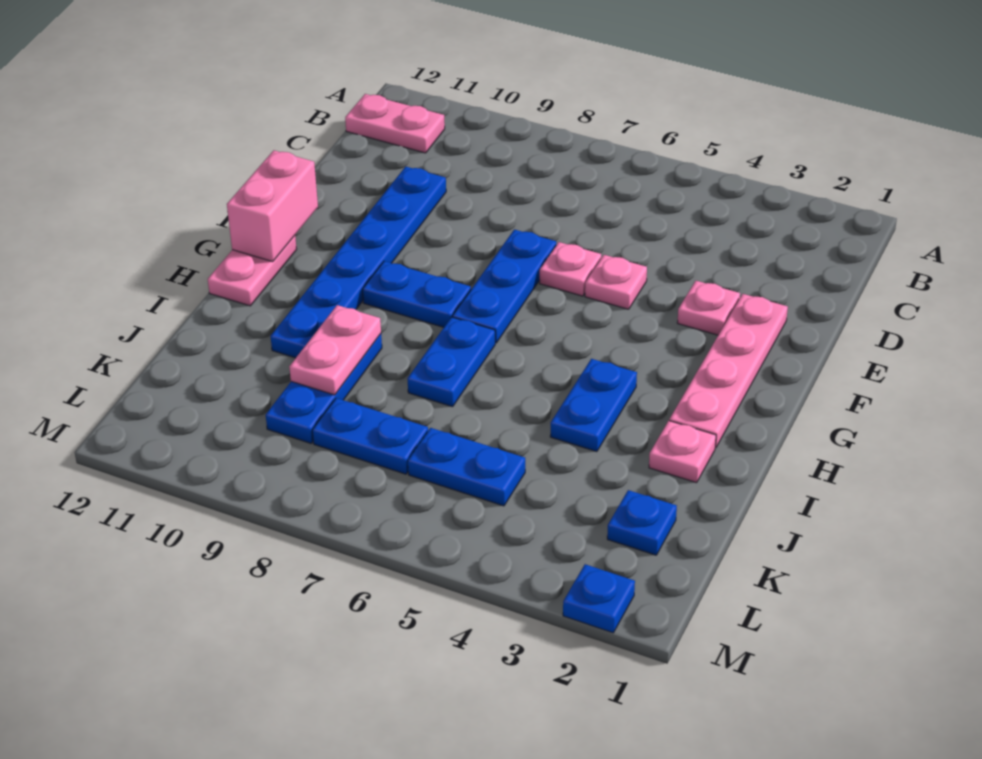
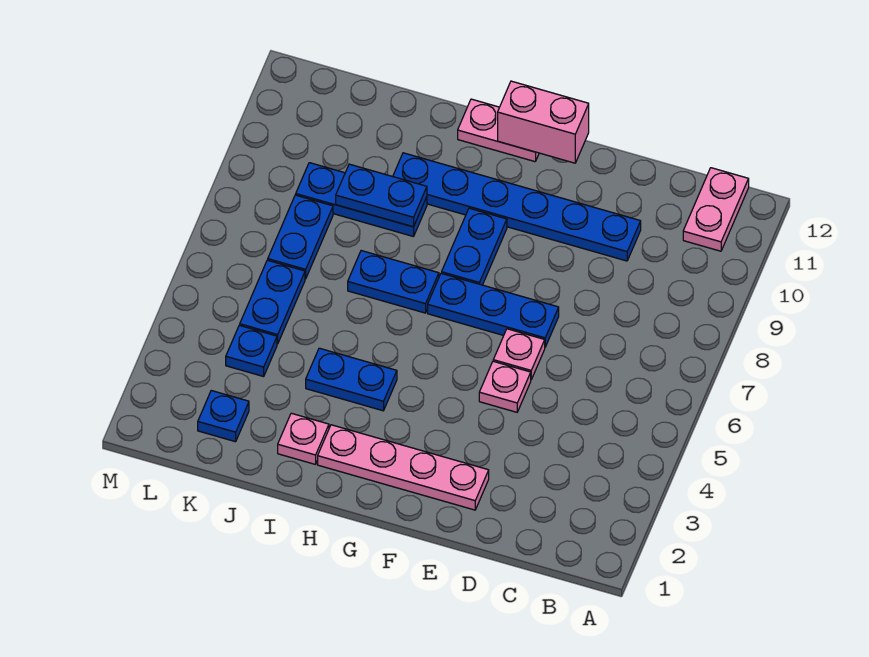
pink plate E3 level 1 -> none
pink plate I9:J9 level 2 -> blue plate I9:J9 level 2
blue plate M2 level 1 -> blue plate K4 level 1

